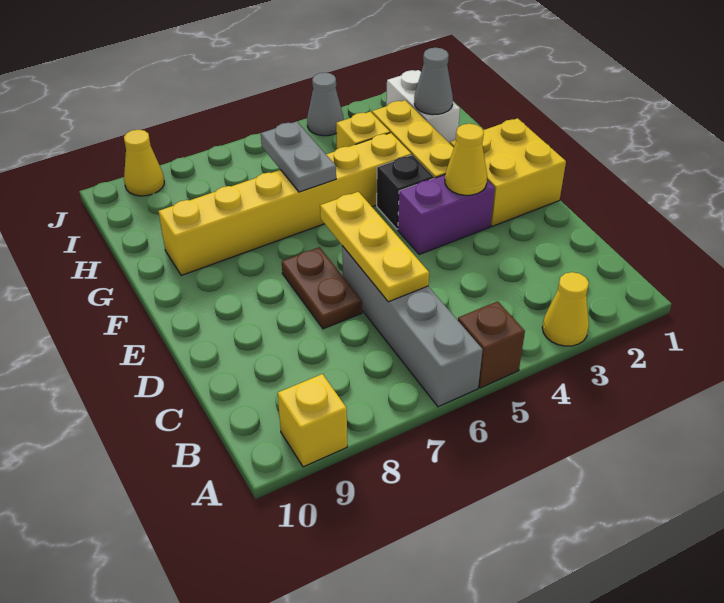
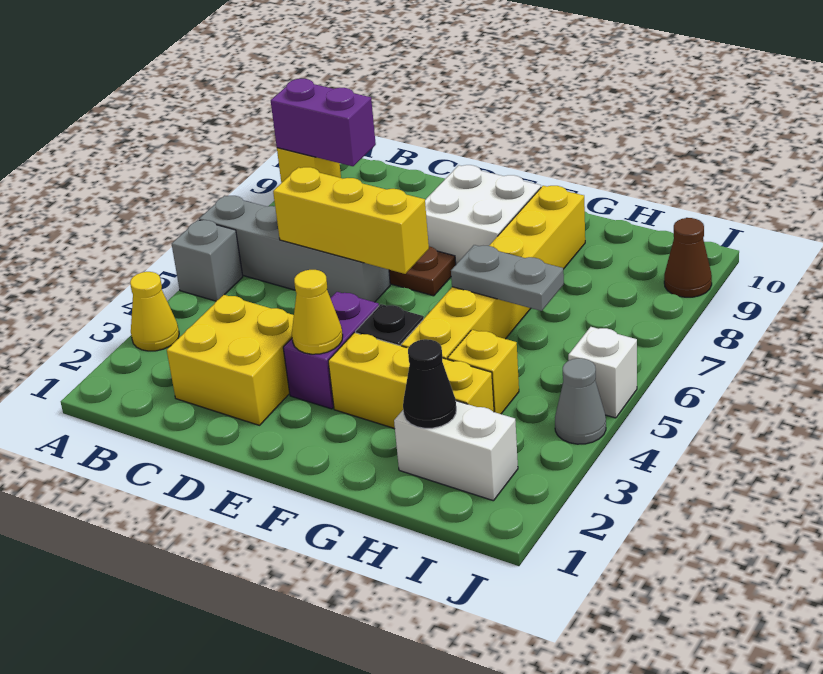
brown brick A5 level 1 -> grey brick A5 level 1
none -> purple brick A9:B9 level 2
yellow plate C6:E6 level 2 -> yellow brick C6:E6 level 2
yellow brick E1:F2 level 1 -> yellow brick C2:D3 level 1
none -> white brick E8:F9 level 1
grey cone H2 level 2 -> black cone H2 level 2
none -> white brick J5 level 1
yellow cone J9 level 1 -> brown cone J9 level 1

